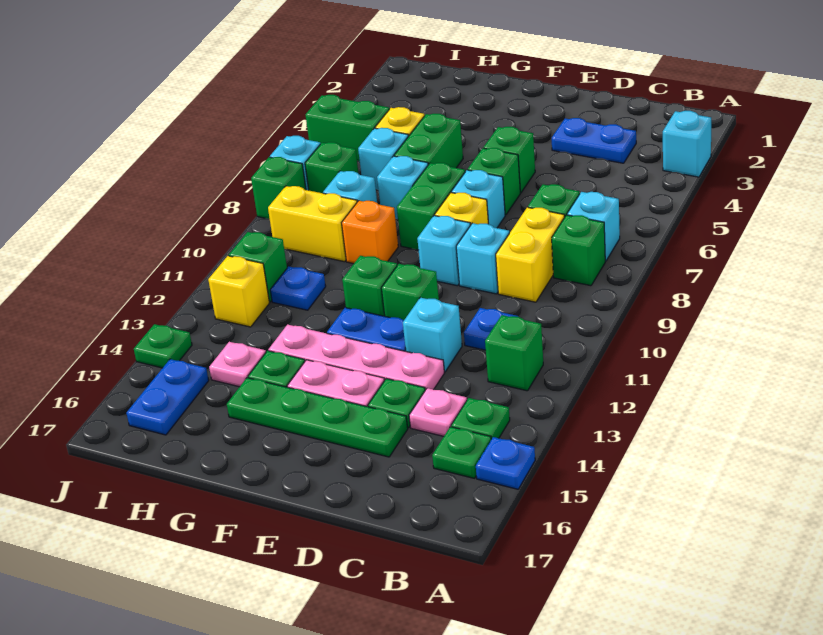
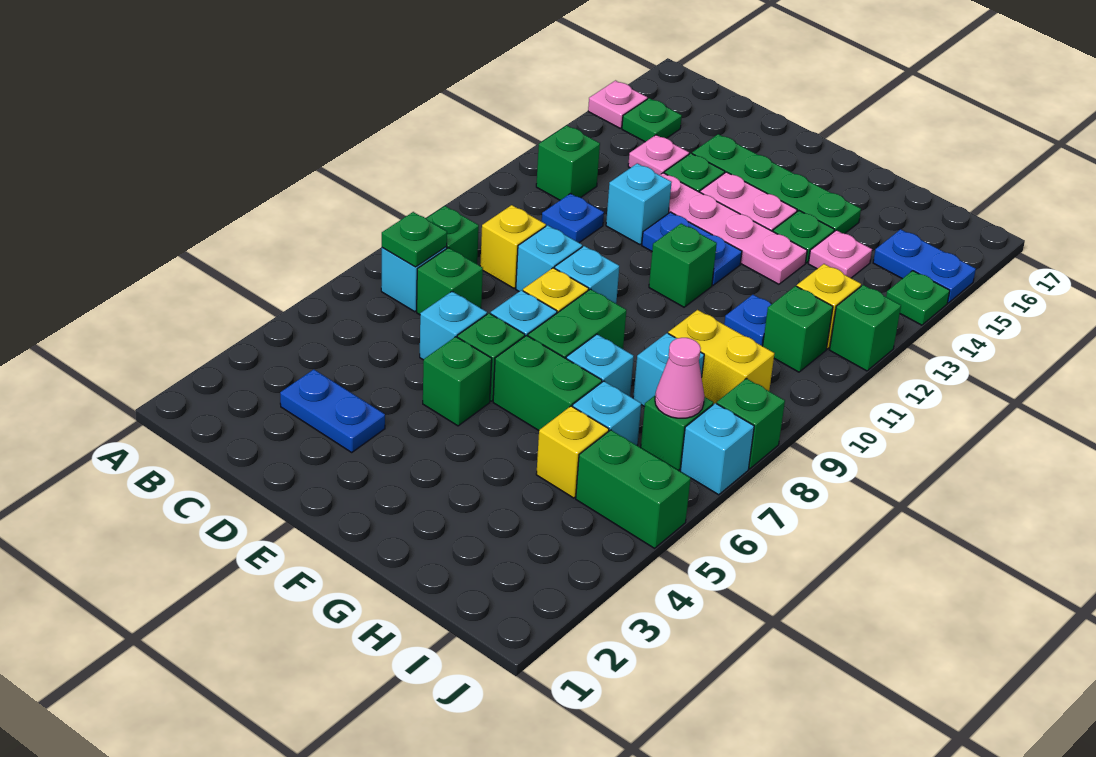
cyan brick A3 level 1 -> cyan brick D6 level 1
blue plate A15 level 1 -> pink plate A15 level 1
green plate B14 level 1 -> green plate B7 level 2
yellow brick C8:C9 level 1 -> yellow brick C9 level 1
green brick E11 level 1 -> green brick J12 level 1
green brick G5:G6 level 1 -> green brick F6:G6 level 1
orange brick G9 level 1 -> none
none -> pink cone I7 level 2
blue plate I15:I16 level 1 -> blue plate I15:J15 level 1

